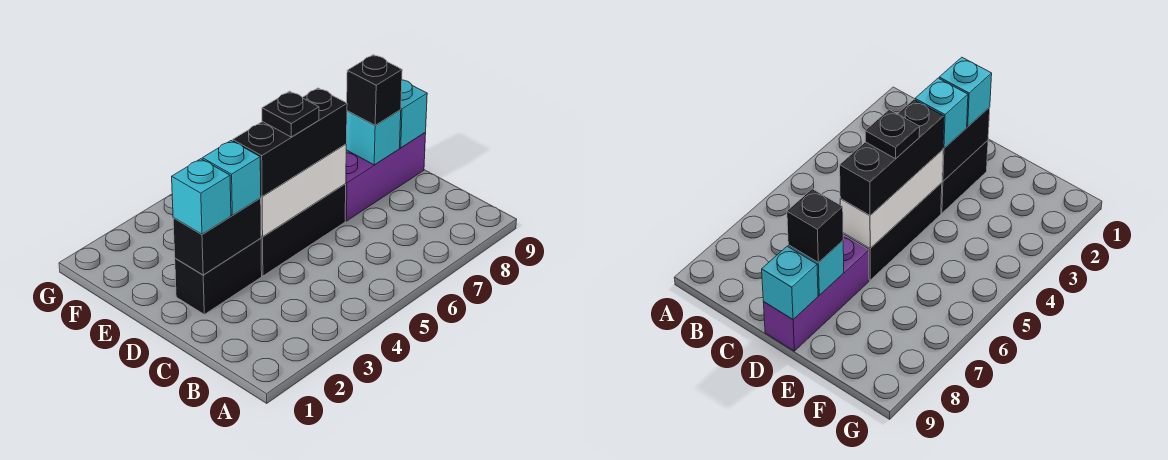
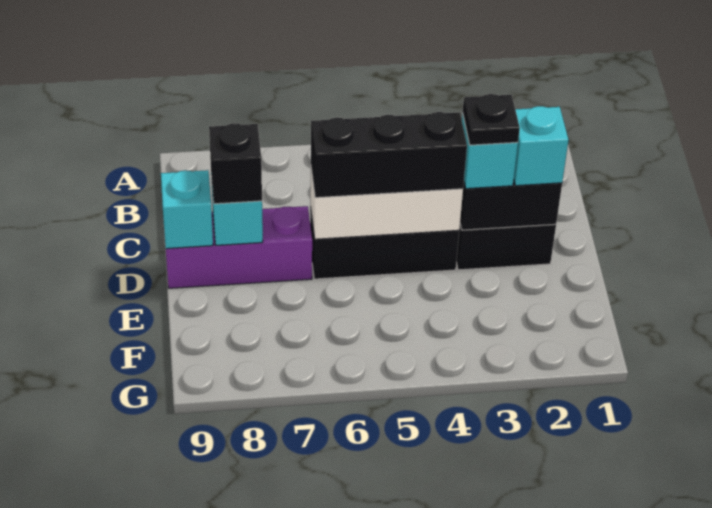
black plate D5 level 4 -> black plate D3 level 4

